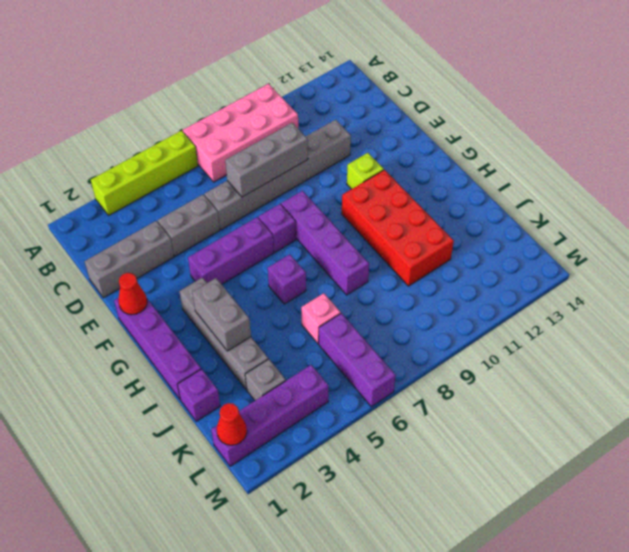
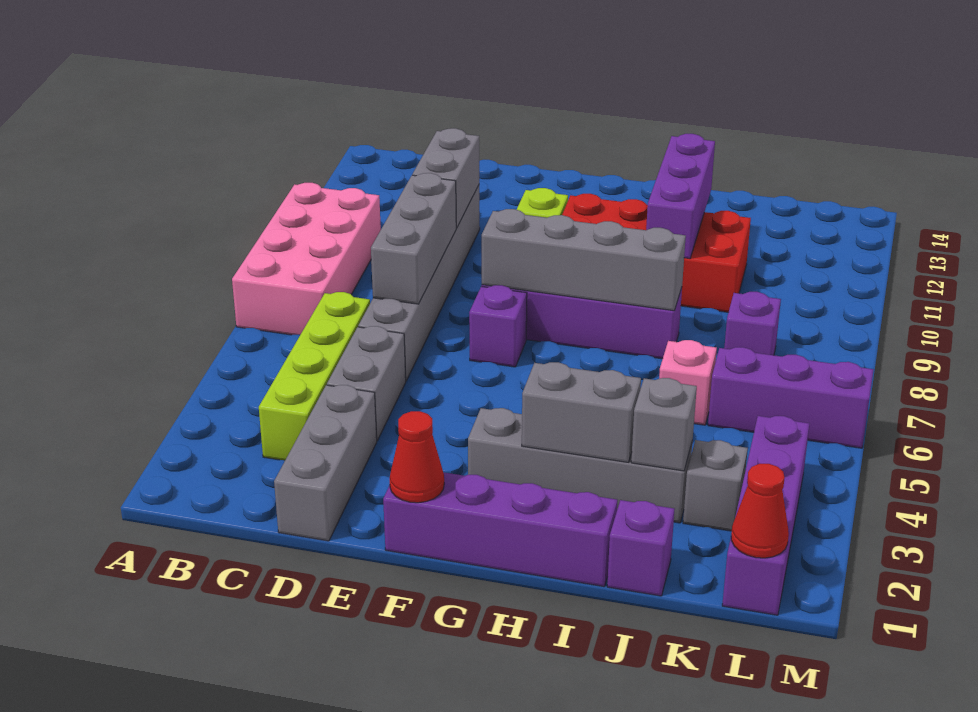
lime brick A3:A6 level 1 -> lime brick C3:C6 level 1
none -> grey brick D10:D11 level 2
purple brick F4:F6 level 1 -> purple brick I10:I12 level 2
none -> grey brick F8:I8 level 2
purple brick H6 level 1 -> purple brick K8 level 1
none -> grey brick J3 level 2

